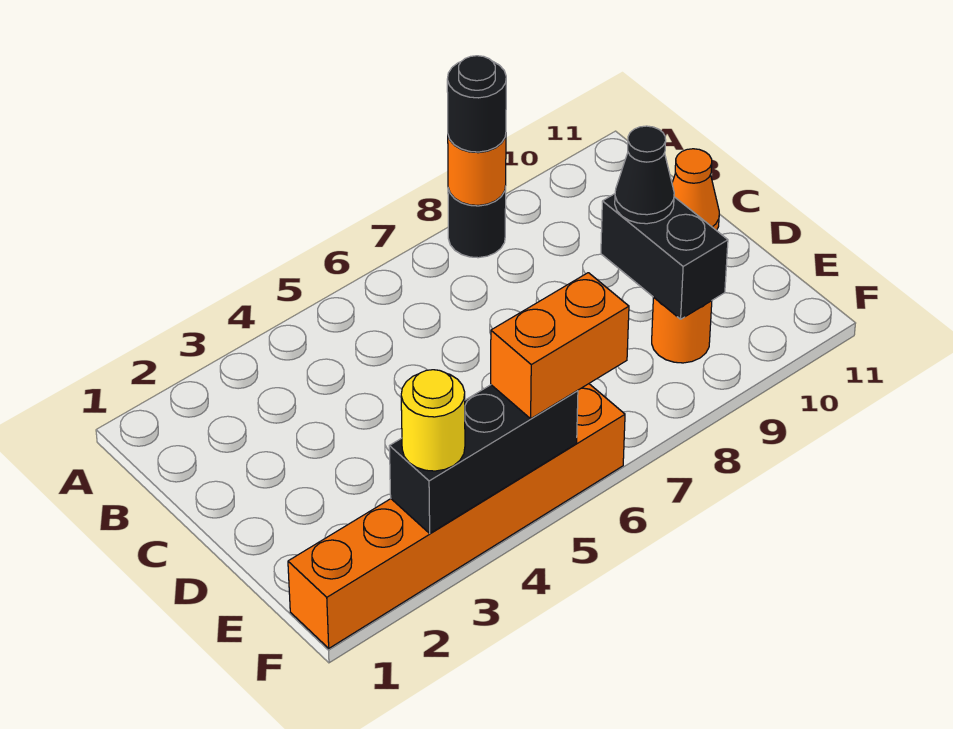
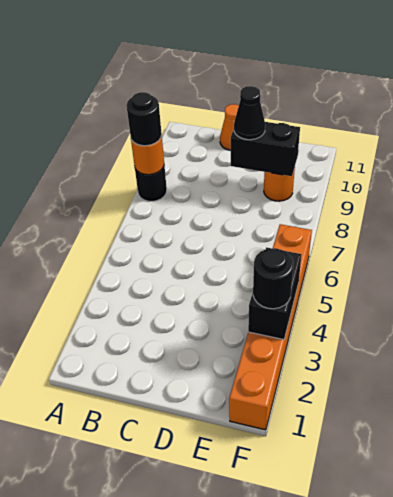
black brick F3:F5 level 2 -> black brick F3:F4 level 2
yellow round brick F3 level 3 -> black round brick F3 level 3
orange brick F5:F6 level 3 -> none

